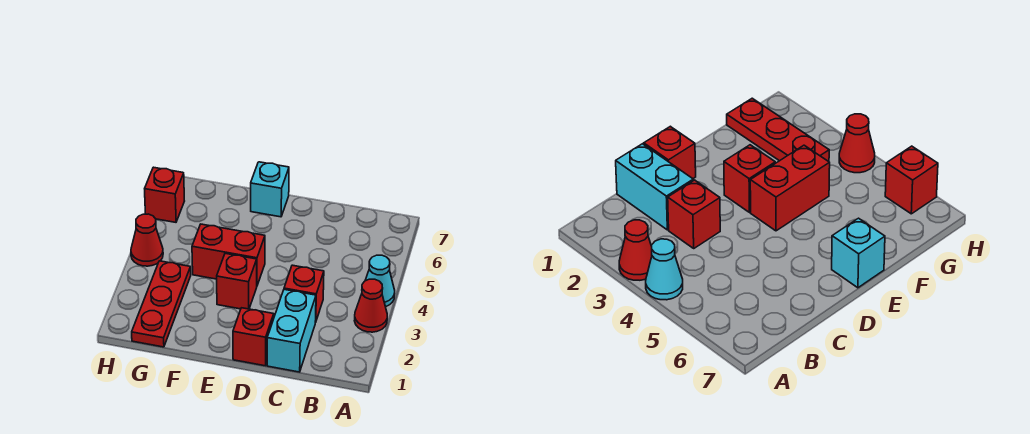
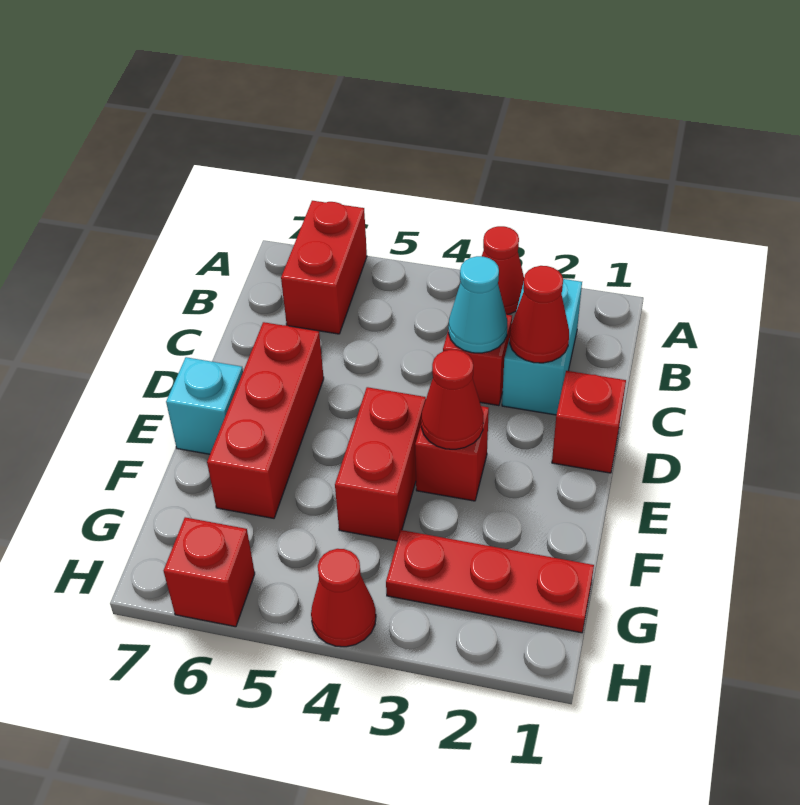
cyan cone A4 level 1 -> cyan cone C3 level 2
none -> red brick A6:B6 level 1
cyan brick C1:C2 level 1 -> cyan brick B2:C2 level 1
none -> red cone C2 level 2
none -> red brick D6:F6 level 1
none -> red cone E3 level 2

